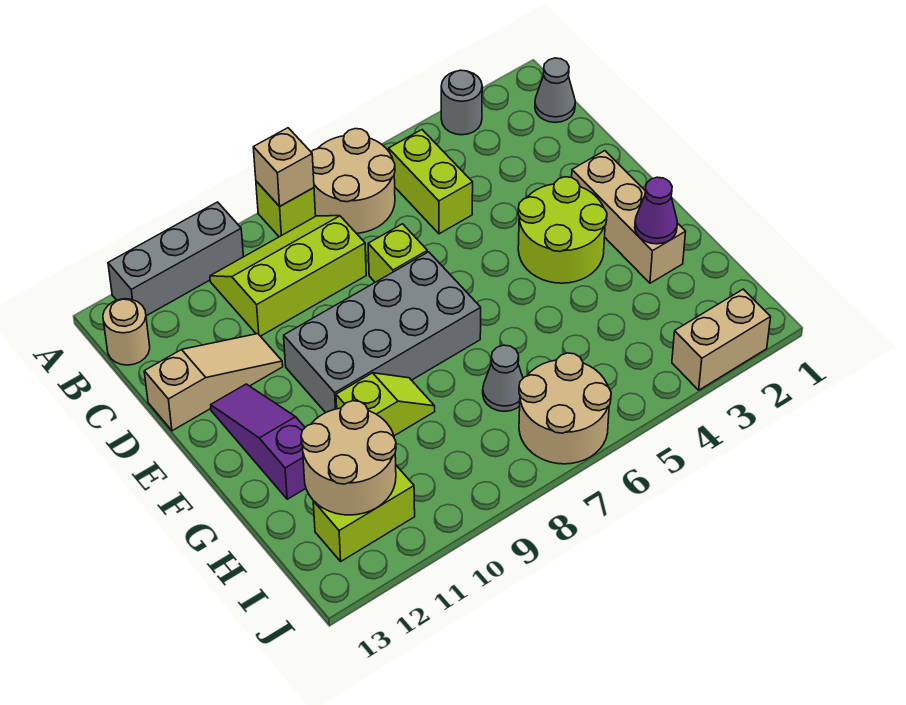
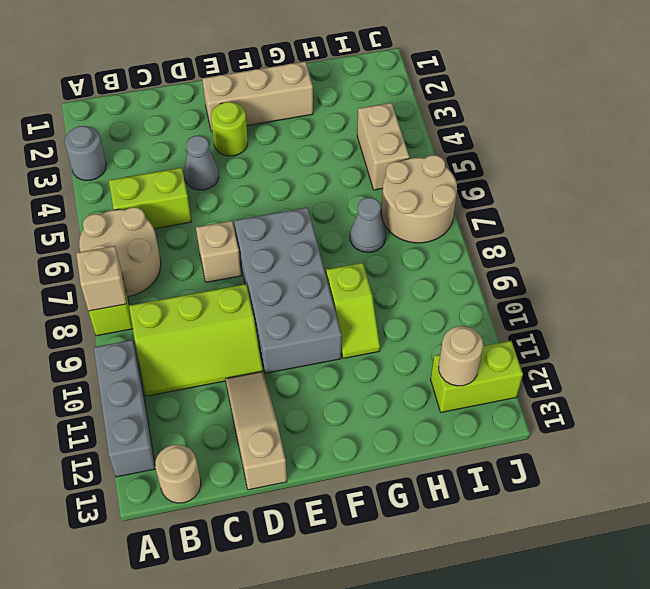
grey cone B1 level 1 -> grey cone D4 level 1
lime slope B8:C10 level 1 top C -> lime slope B9:D10 level 1 top 9
lime brick D7 level 1 -> tan brick D7 level 1
lime round brick E3:F4 level 1 -> lime round brick E3 level 1
purple slope E12:G12 level 1 top G -> none
purple cone G2 level 2 -> none
lime slope G9:G10 level 1 top 10 -> lime slope G9:G10 level 1 top 9
tan round brick H11:I12 level 2 -> tan round brick I12 level 2
lime brick I11:I12 level 1 -> lime brick I12:J12 level 1
tan brick J2:J3 level 1 -> tan brick I4:I5 level 1

